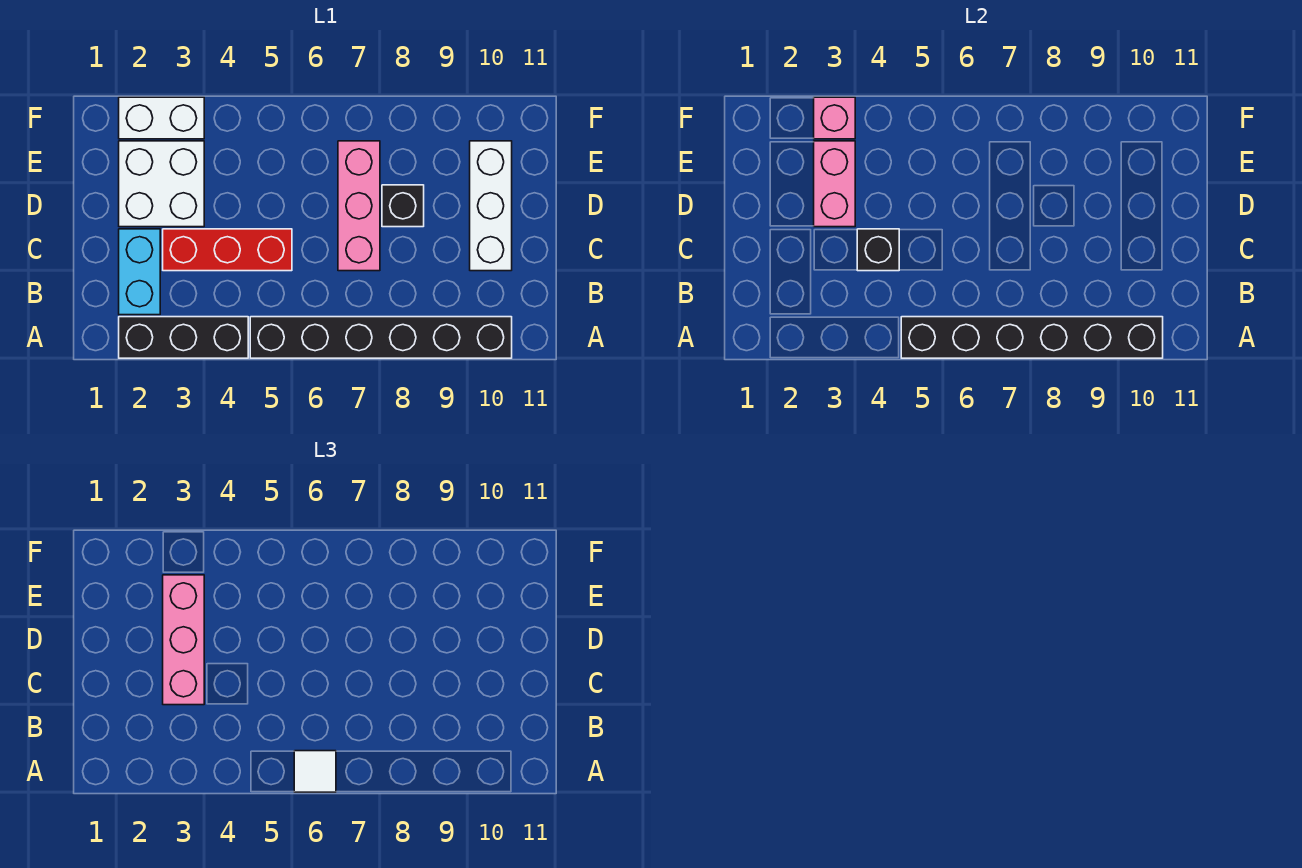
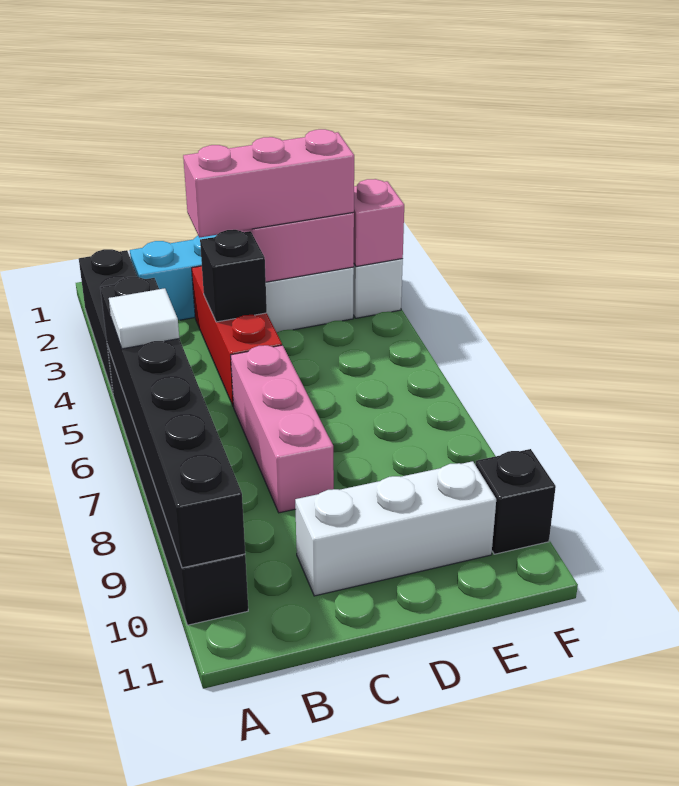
pink brick C7:E7 level 1 -> pink brick C6:C8 level 1
black brick D8 level 1 -> black brick F10 level 1

